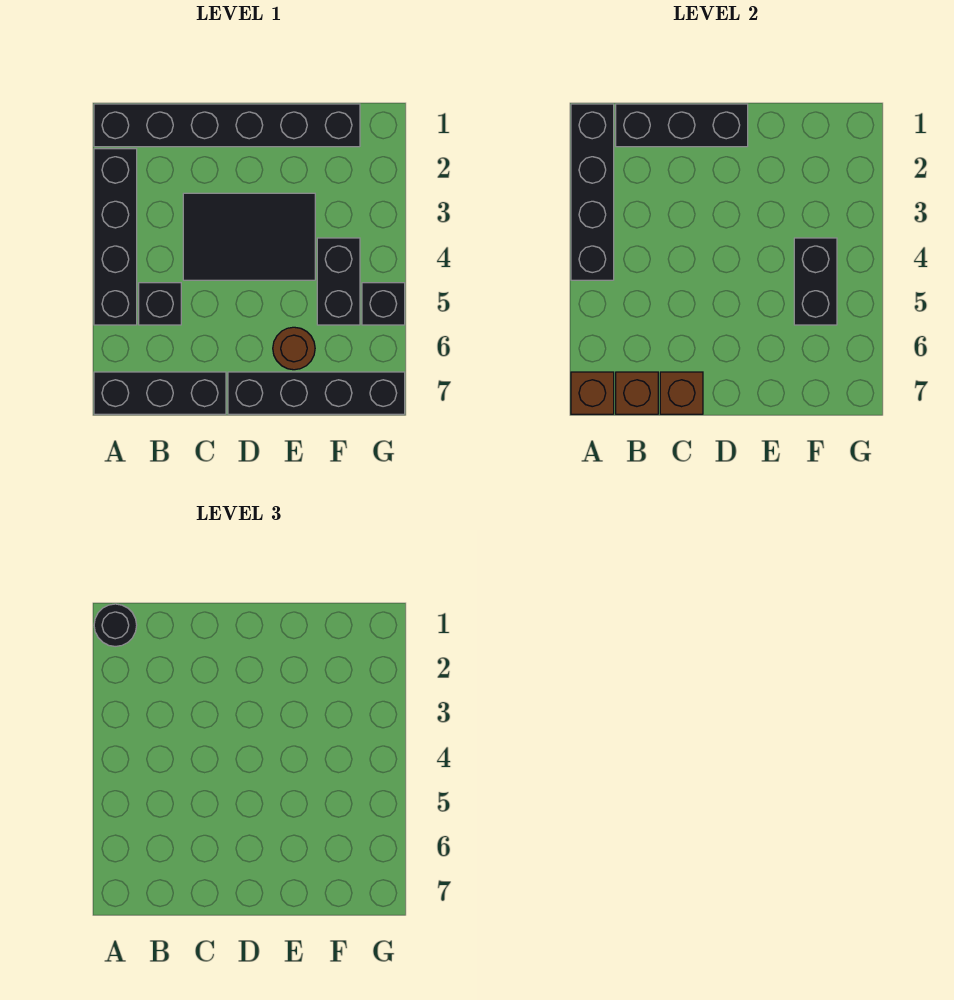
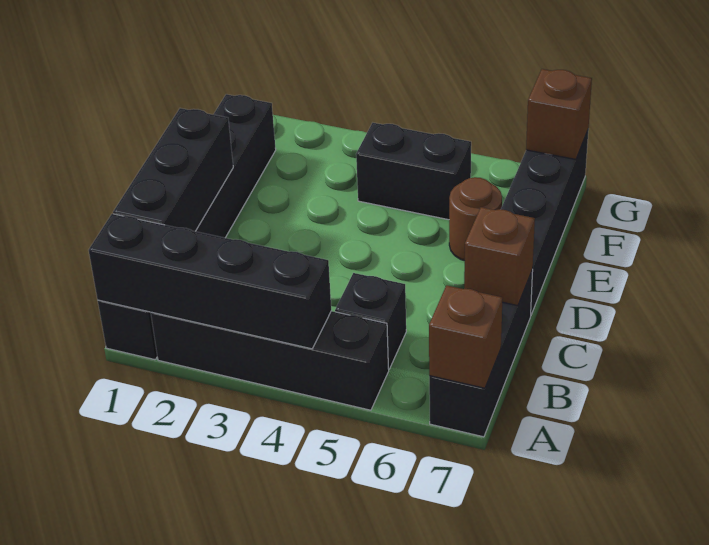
black round brick A1 level 3 -> none
brown brick B7 level 2 -> brown brick G7 level 2
black tile C3:E4 level 1 -> none
black brick F4:F5 level 2 -> none
black brick G5 level 1 -> none

